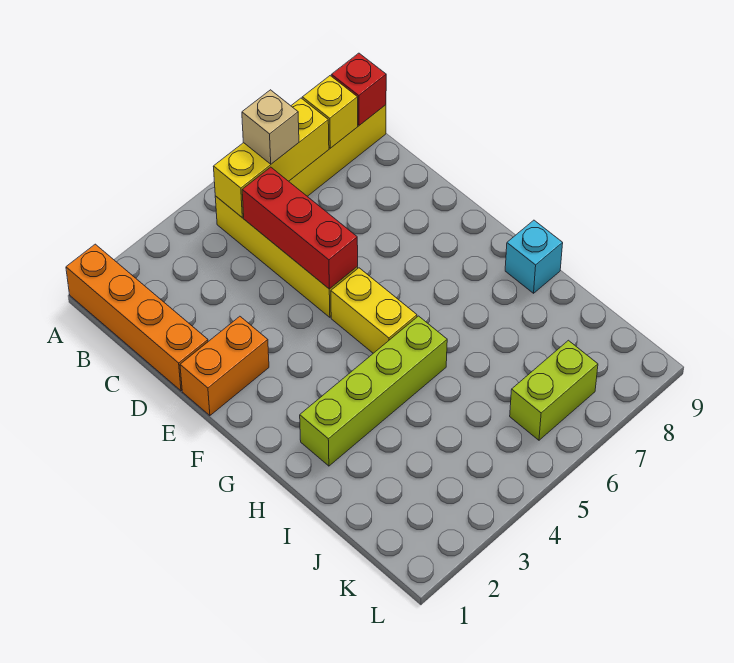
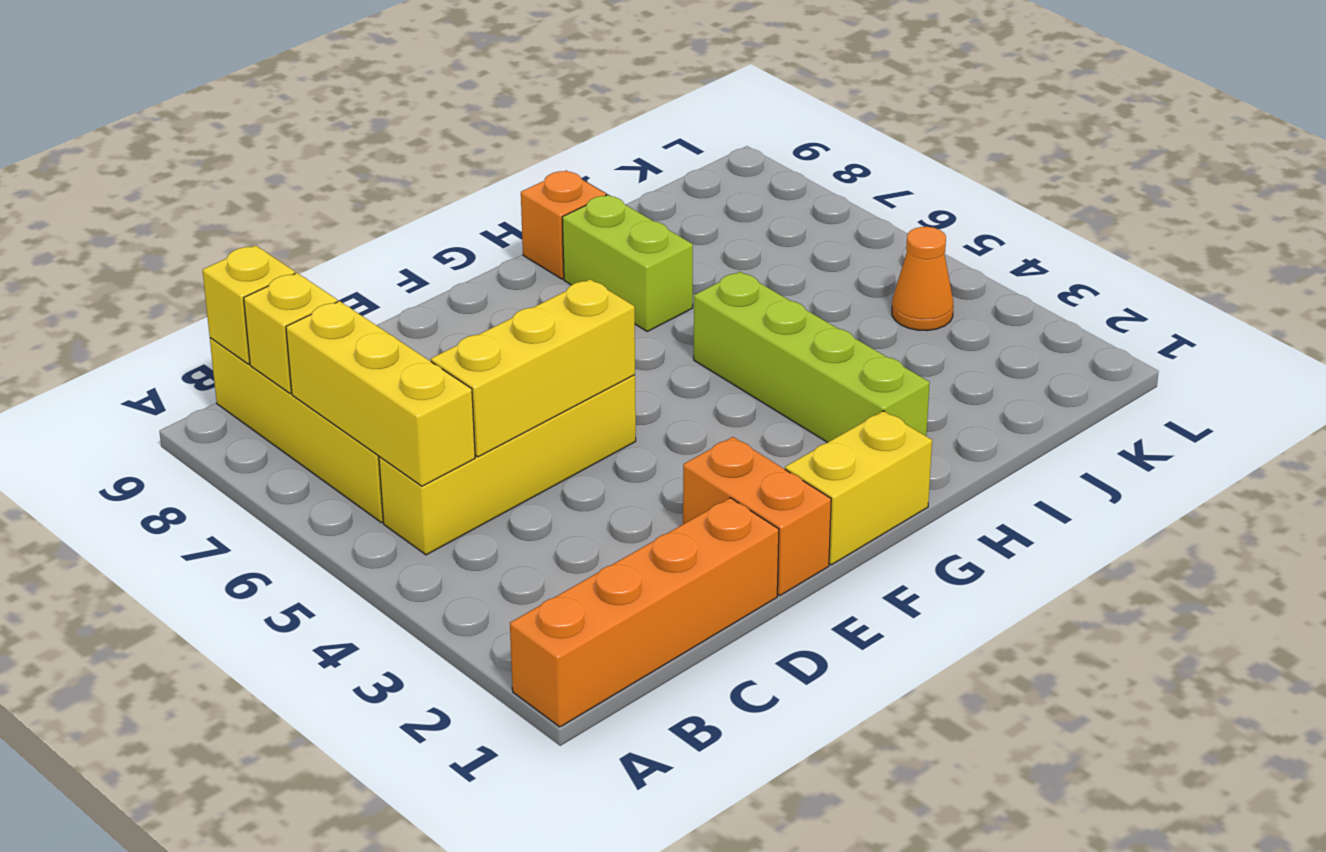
tan brick B6 level 3 -> none
red brick B9 level 2 -> yellow brick B9 level 2
red brick C5:E5 level 2 -> yellow brick C5:E5 level 2
yellow brick F5:G5 level 1 -> yellow brick F1:G1 level 1
cyan brick H9 level 1 -> orange brick H9 level 1
none -> orange cone K4 level 1
lime brick K6:K7 level 1 -> lime brick H7:H8 level 1

